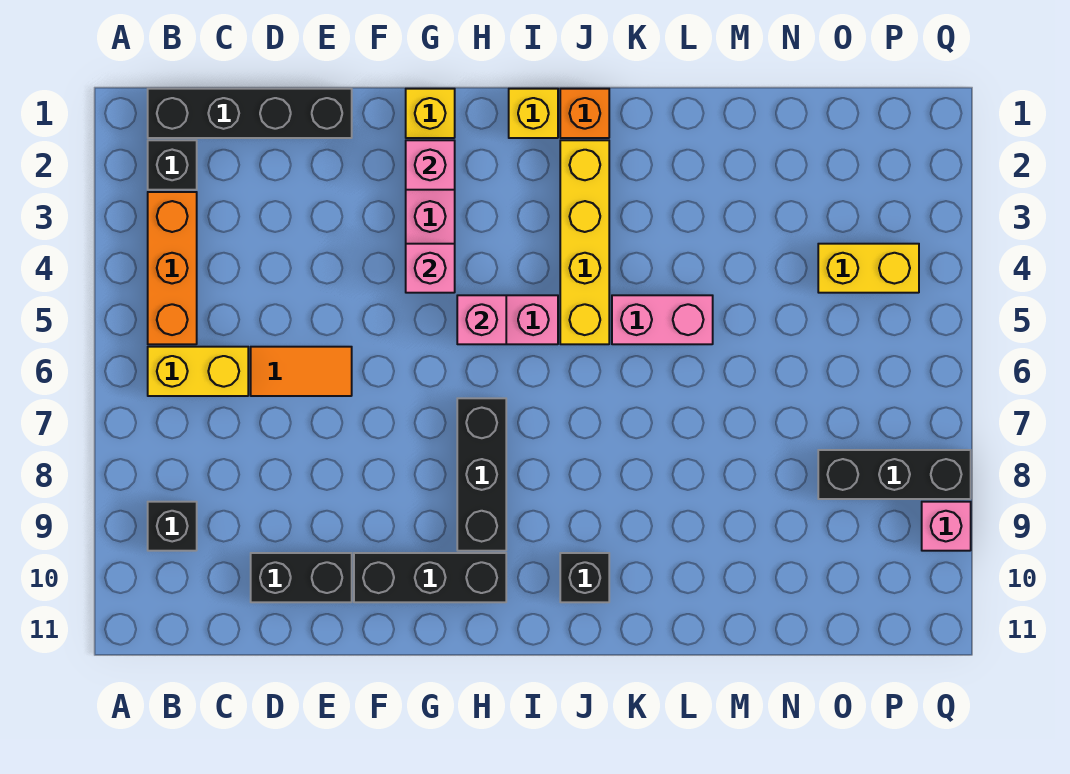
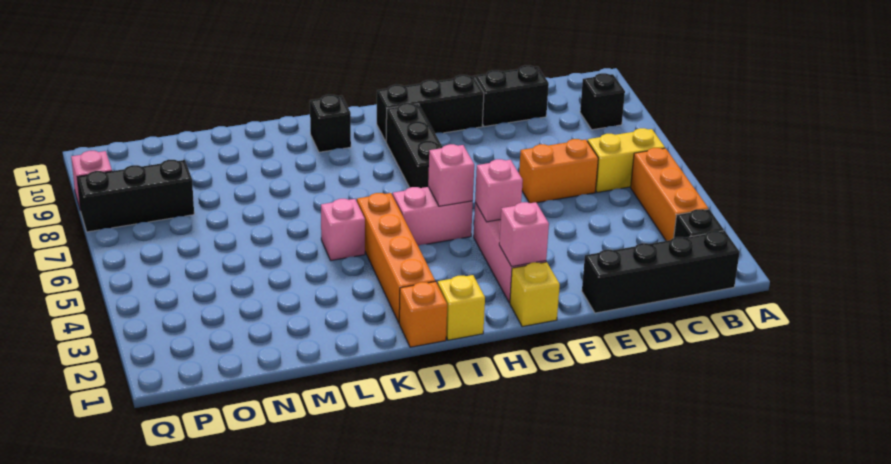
orange tile D6:E6 level 1 -> orange brick D6:E6 level 1
yellow brick J2:J5 level 1 -> orange brick J2:J5 level 1
pink brick K5:L5 level 1 -> pink brick K5 level 1
yellow brick O4:P4 level 1 -> none

